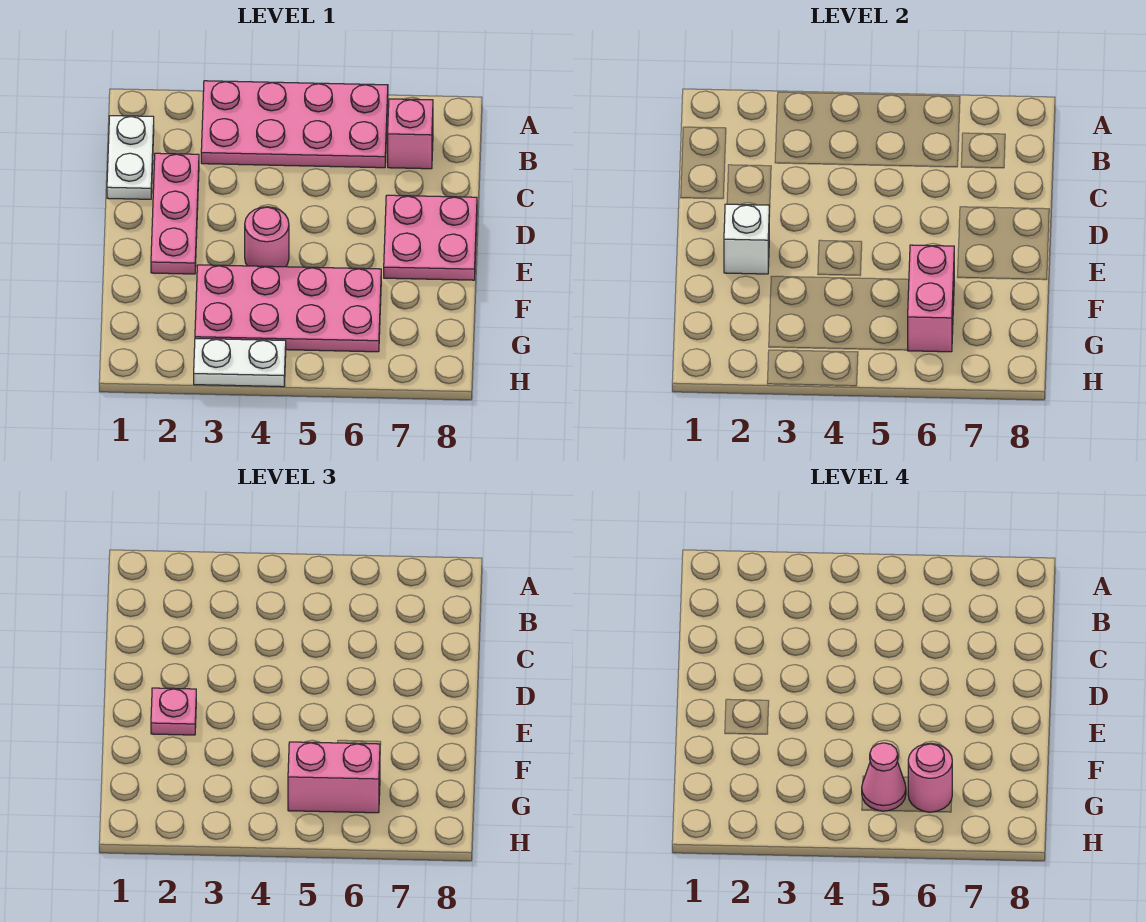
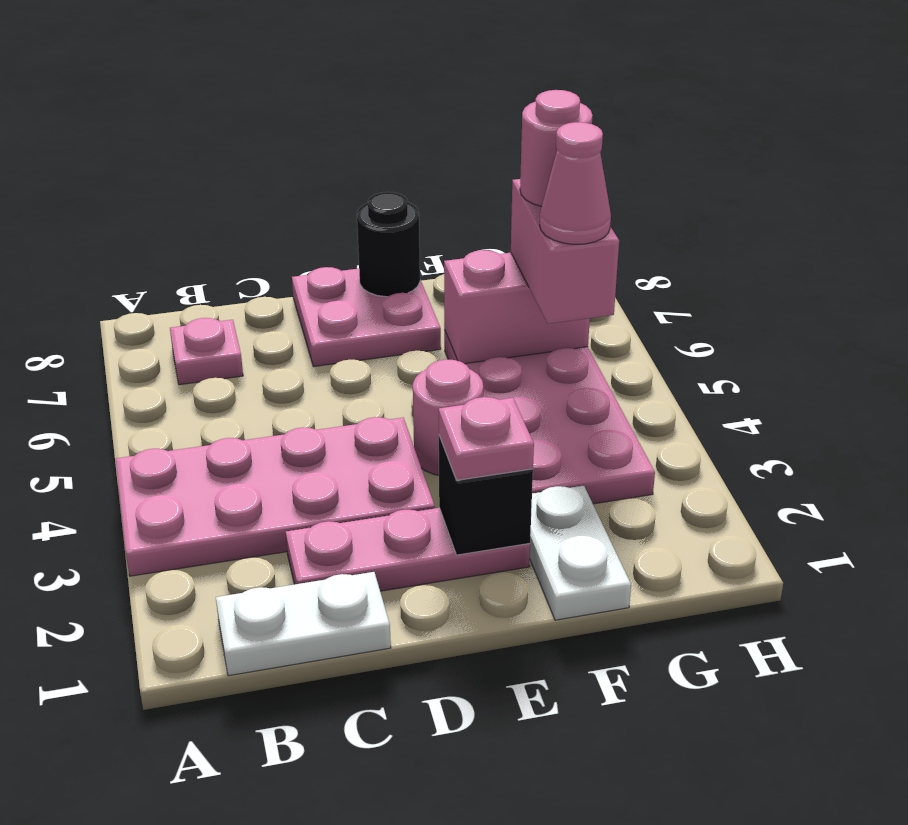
pink plate A3:B6 level 1 -> pink plate A3:D4 level 1
pink brick B7 level 1 -> pink plate B7 level 1
white brick E2 level 2 -> black brick E2 level 2
none -> black round brick E8 level 2
white plate H3:H4 level 1 -> white plate F1:F2 level 1

